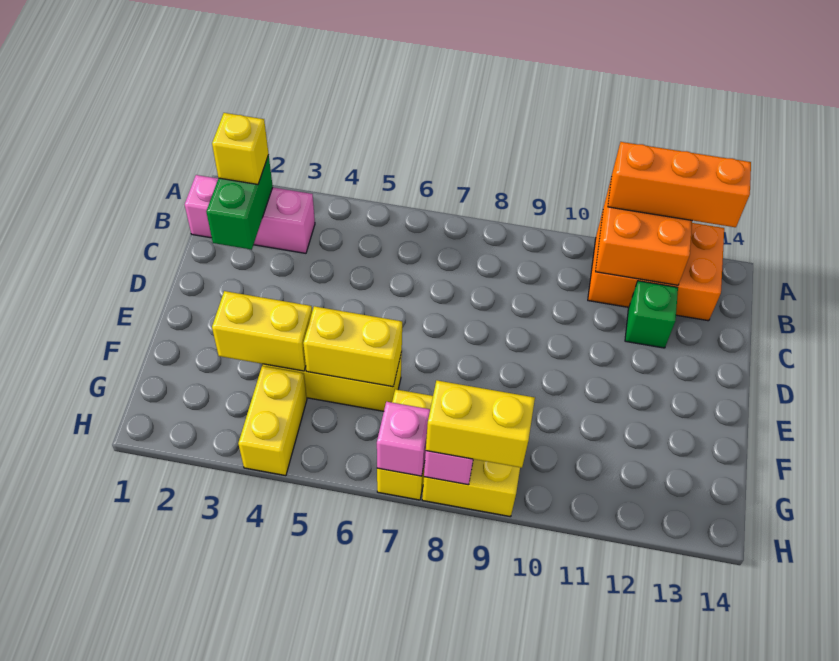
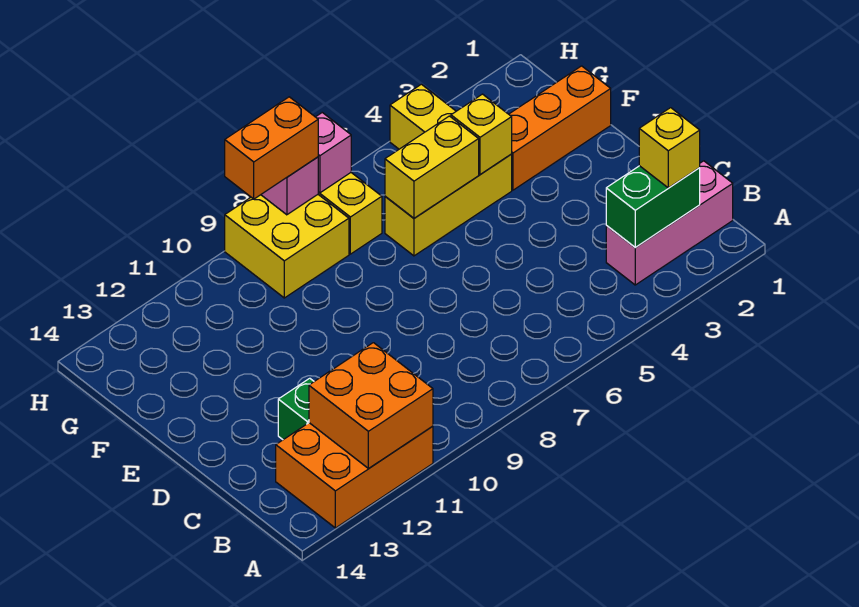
orange brick A11:A13 level 3 -> orange brick F1:F3 level 1
green brick B2:C2 level 2 -> green brick B2:B3 level 2
yellow brick F3:F4 level 2 -> yellow brick F4 level 2
yellow brick H8:H9 level 3 -> orange brick H8:H9 level 3

